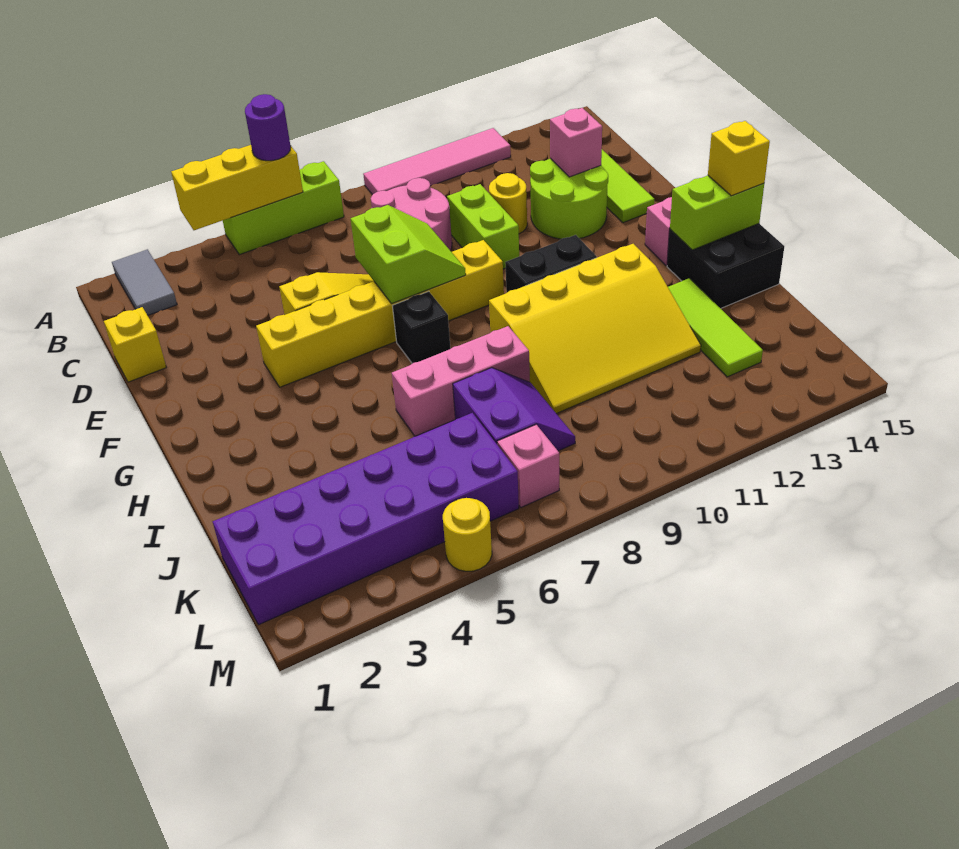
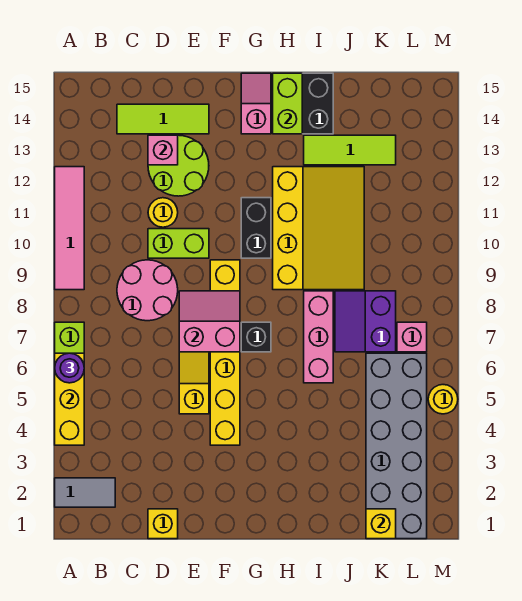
lime slope E7:F8 level 2 top 7 -> pink slope E7:F8 level 2 top 7
yellow brick H15 level 3 -> yellow brick K1 level 2
purple slope J7:K8 level 1 top 7 -> purple slope J7:K8 level 1 top K
purple brick K1:L6 level 1 -> grey brick K1:L6 level 1

